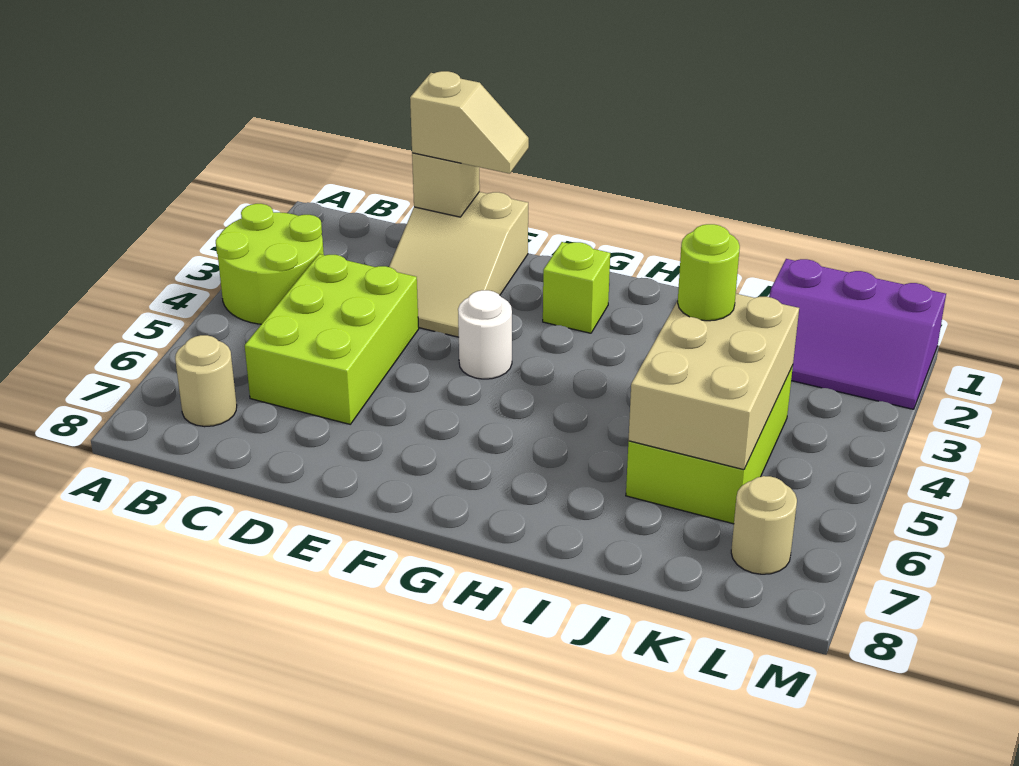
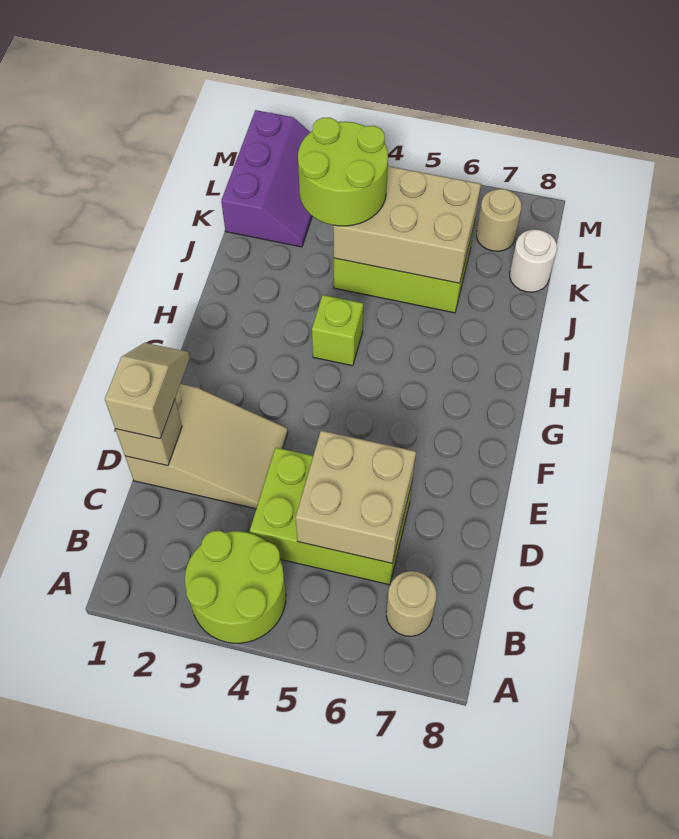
none -> tan brick C5:D6 level 2
white round brick F4 level 1 -> white round brick K8 level 1
lime brick G2 level 1 -> lime brick H4 level 1
lime round brick J4 level 3 -> lime round brick J3:K4 level 3

